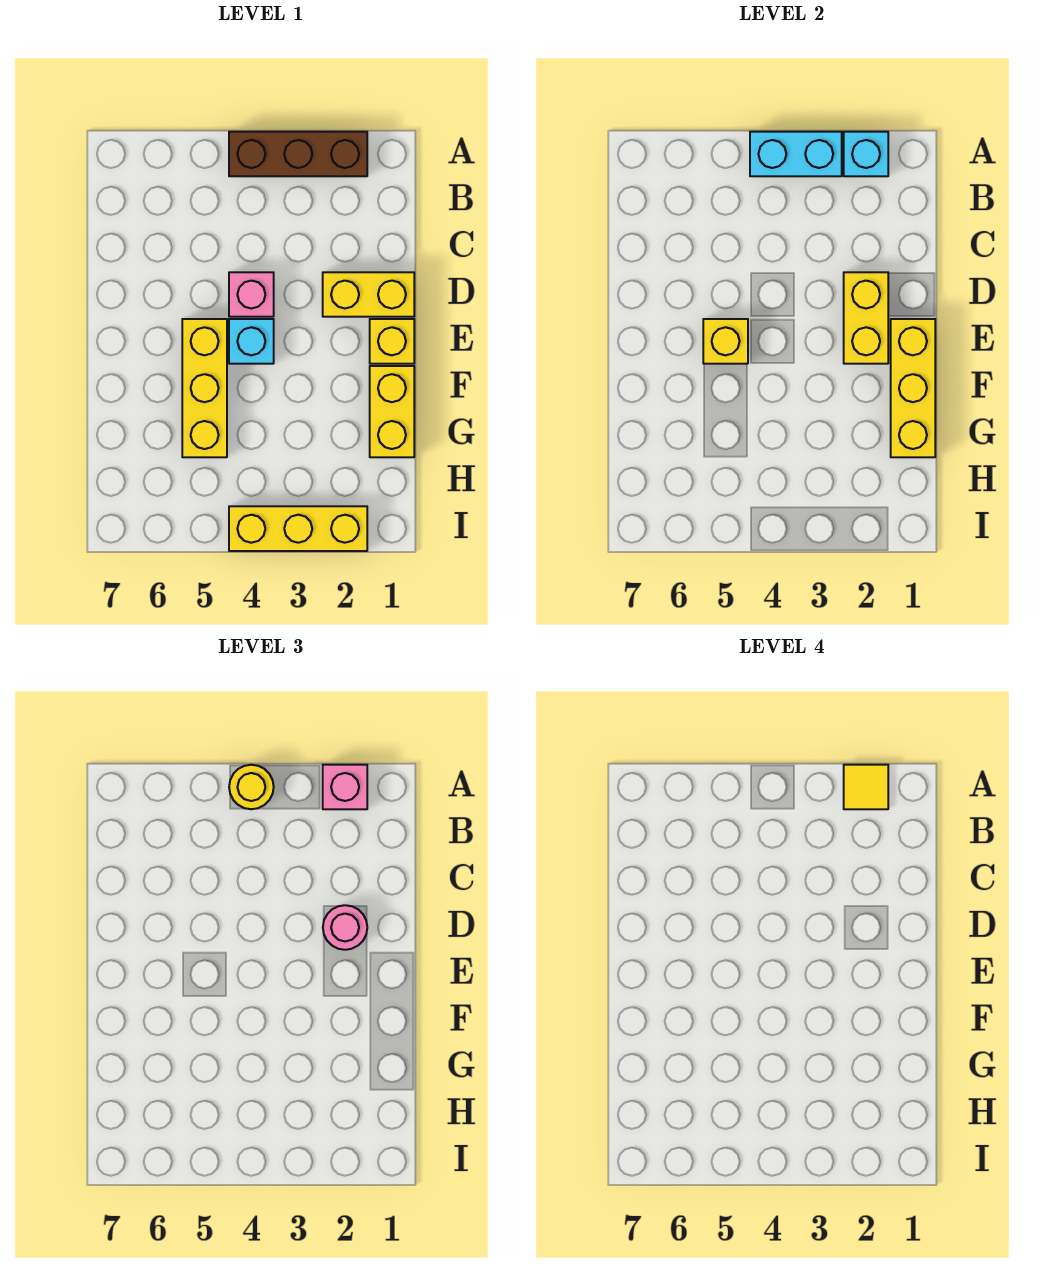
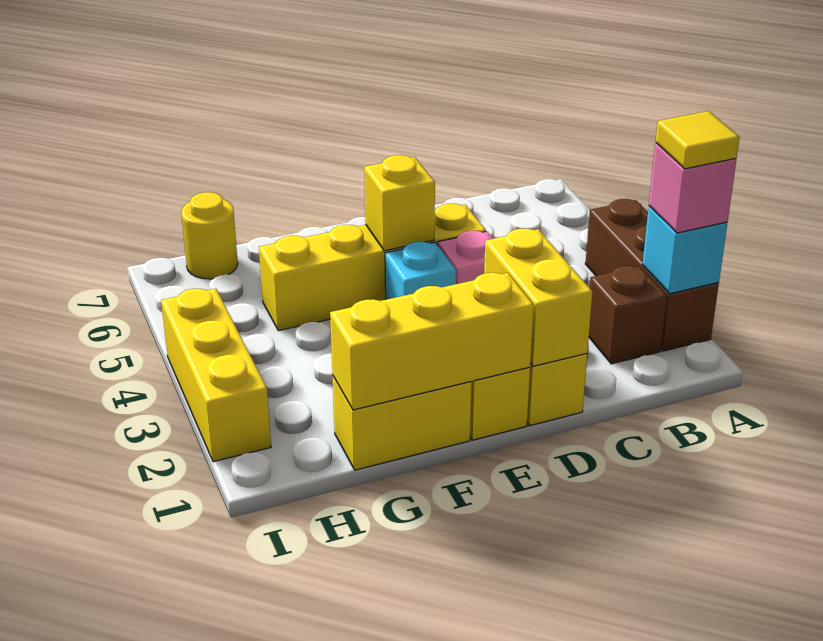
cyan brick A3:A4 level 2 -> none
yellow round brick A4 level 3 -> yellow round brick H7 level 1
none -> brown brick B2 level 1
yellow brick D2:E2 level 2 -> yellow brick D1:D2 level 2
pink round brick D2 level 3 -> none
yellow brick E5:G5 level 1 -> yellow brick D5:G5 level 1

